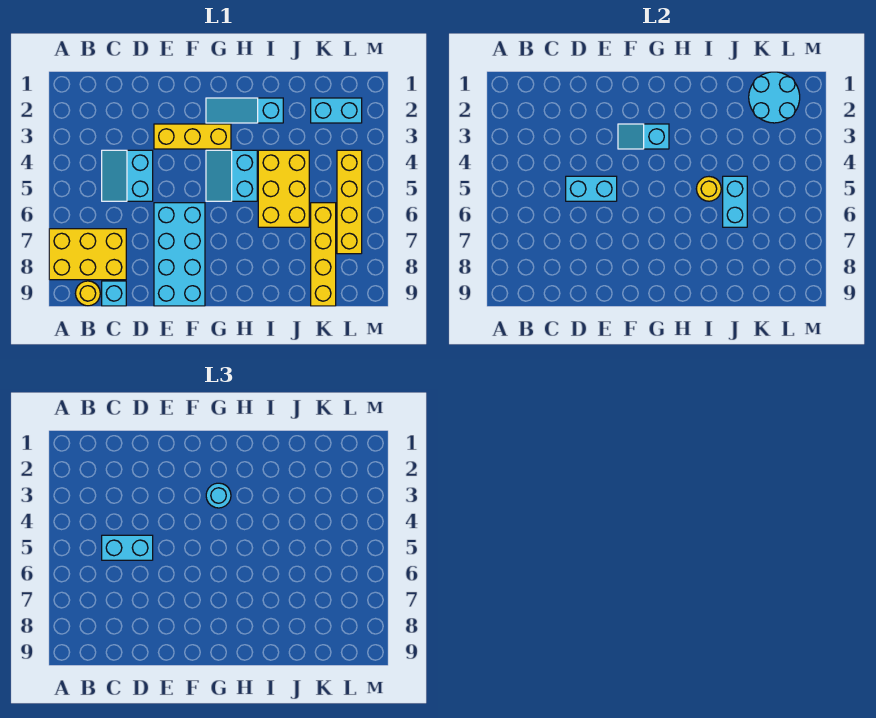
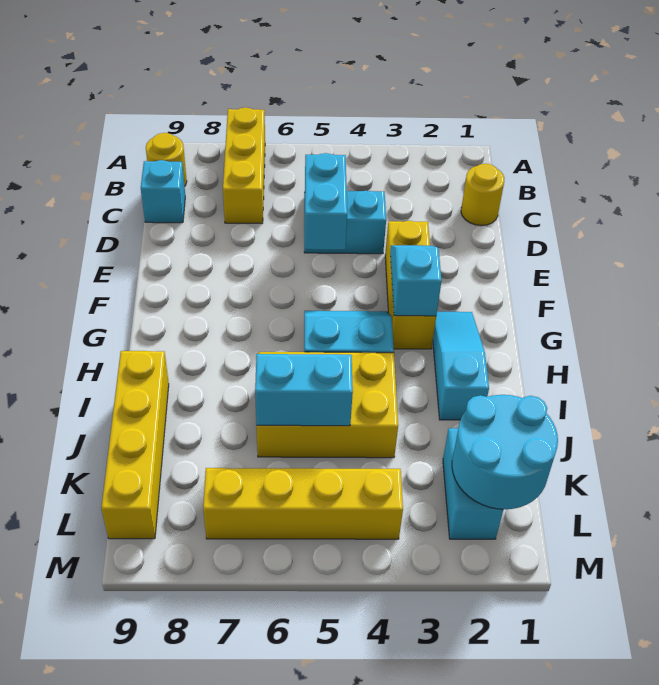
yellow brick A7:C8 level 1 -> yellow brick A7:C7 level 1
cyan brick C5:D5 level 3 -> none
cyan brick E6:F9 level 1 -> none
cyan round brick G3 level 3 -> none
yellow round brick I5 level 2 -> yellow round brick C1 level 1
yellow brick K6:K9 level 1 -> yellow brick I9:L9 level 1

